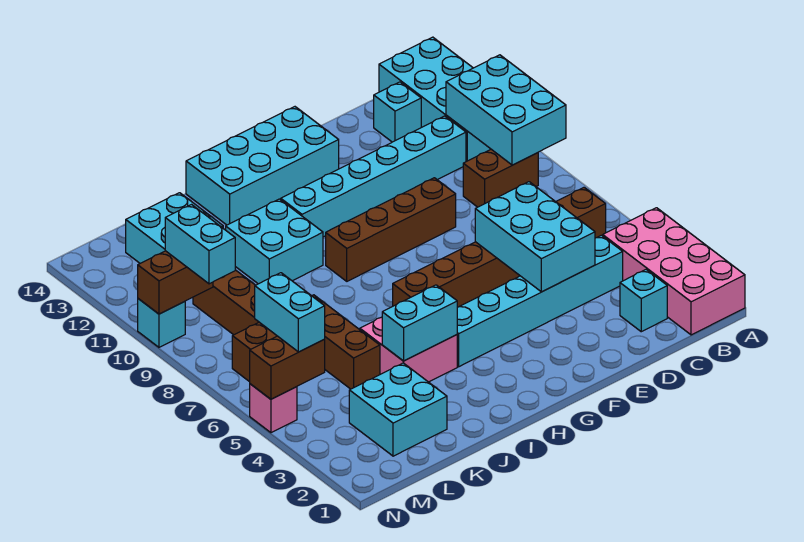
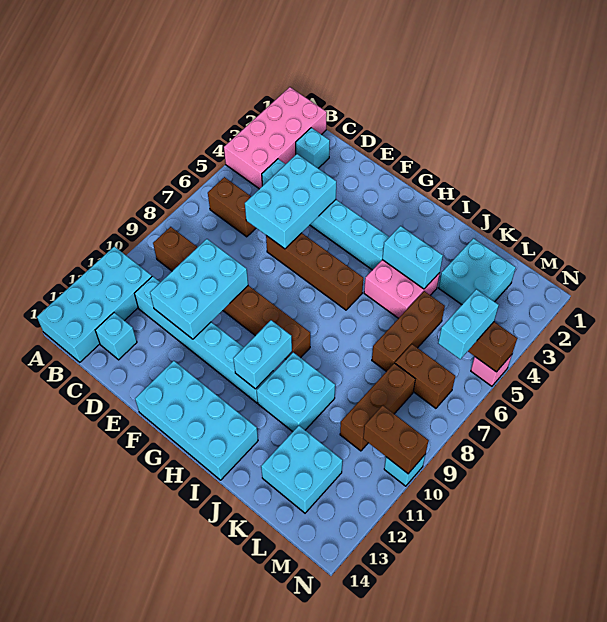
cyan brick A9:B11 level 2 -> cyan brick D9:E11 level 2
cyan brick M9:M10 level 3 -> cyan brick H10:H11 level 2

